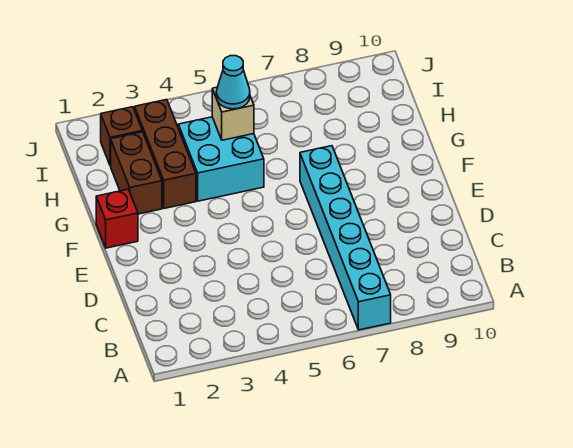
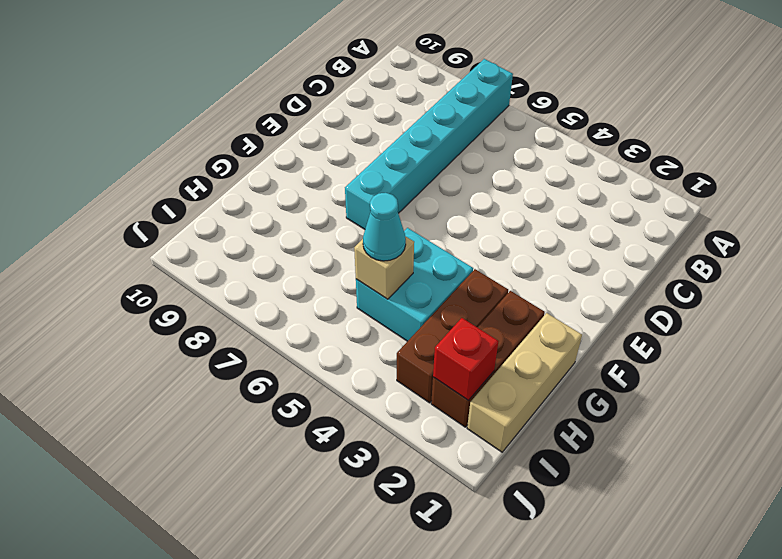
red brick F1 level 1 -> red brick I2 level 2
none -> tan brick G1:I1 level 1

